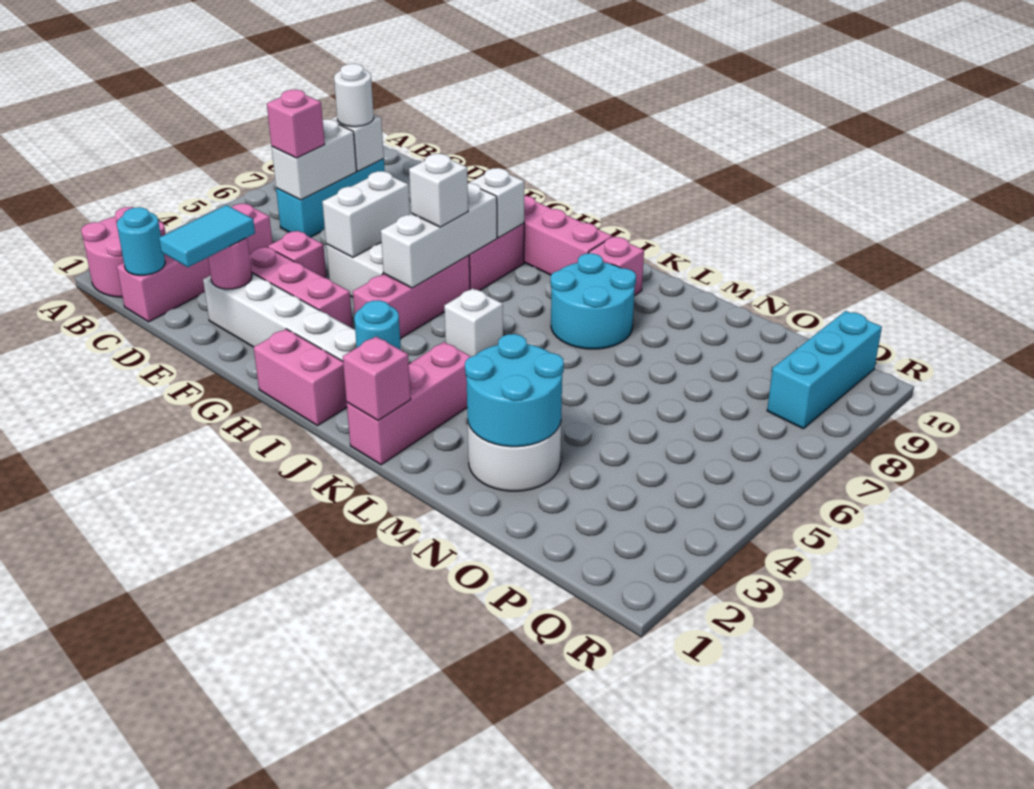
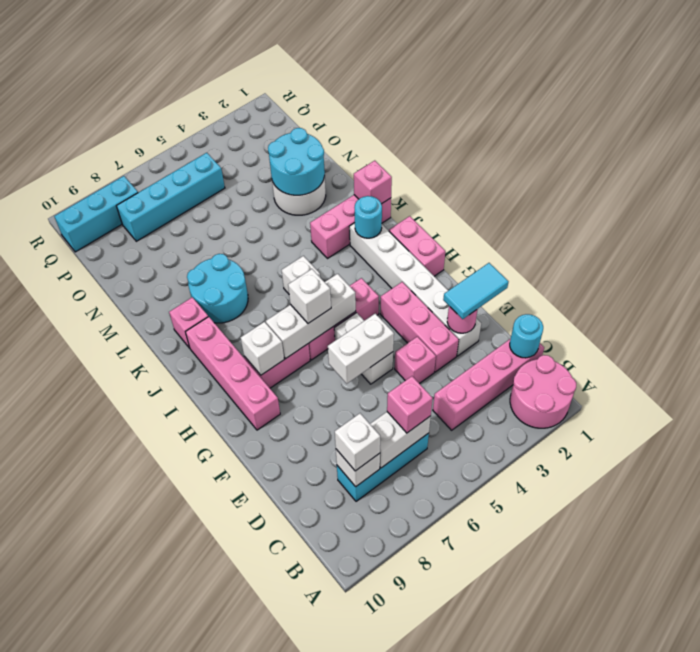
white round brick C8 level 3 -> white brick C8 level 3
none -> cyan brick P5:P8 level 1

